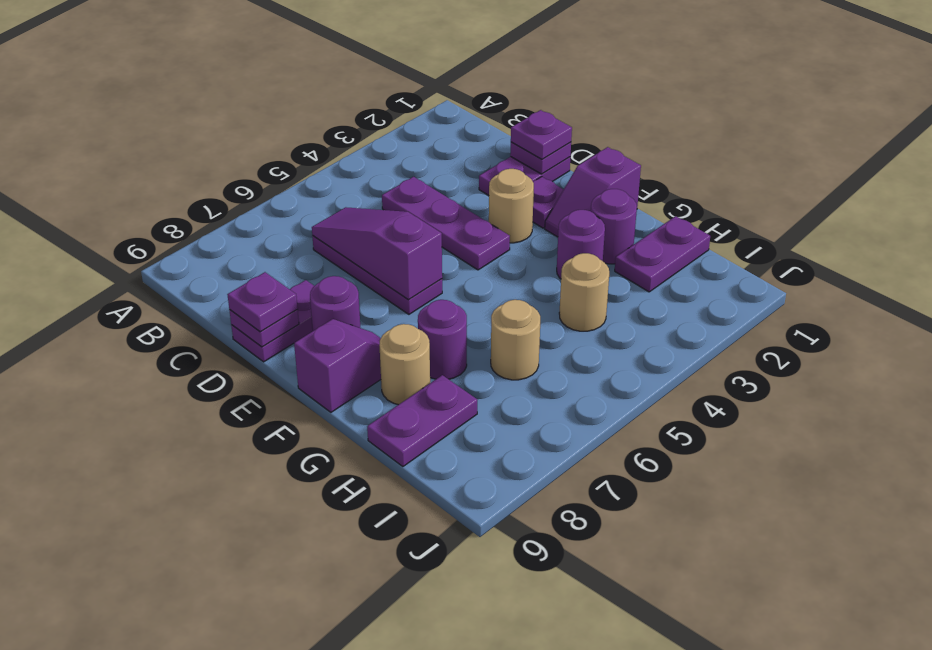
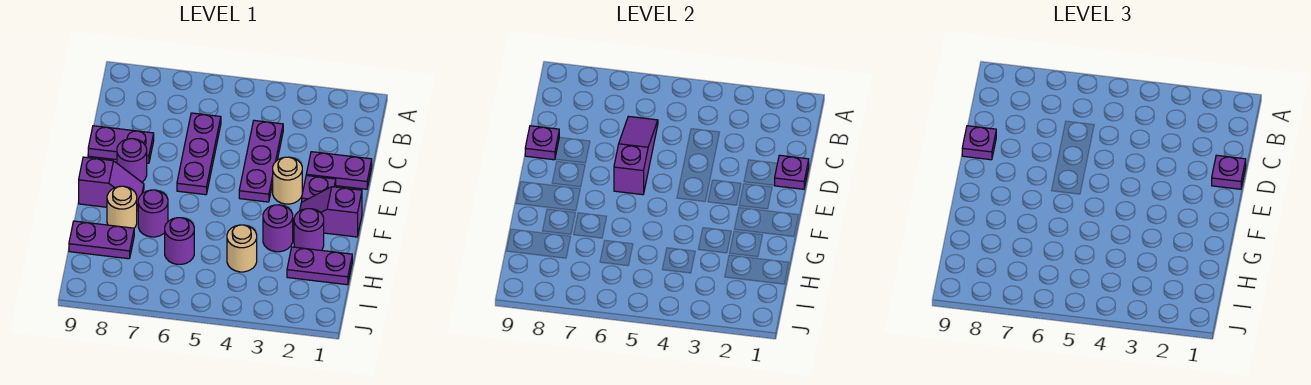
tan round brick H6 level 1 -> purple round brick H6 level 1

